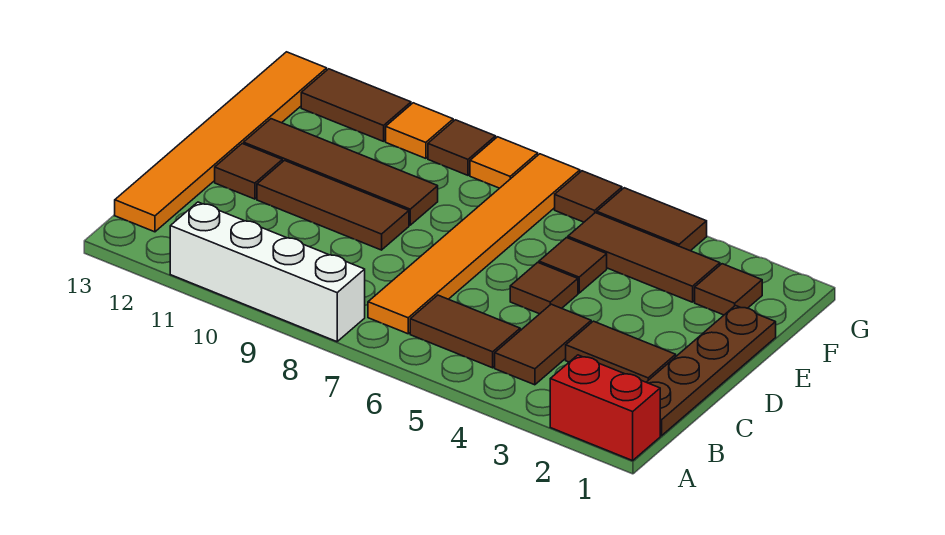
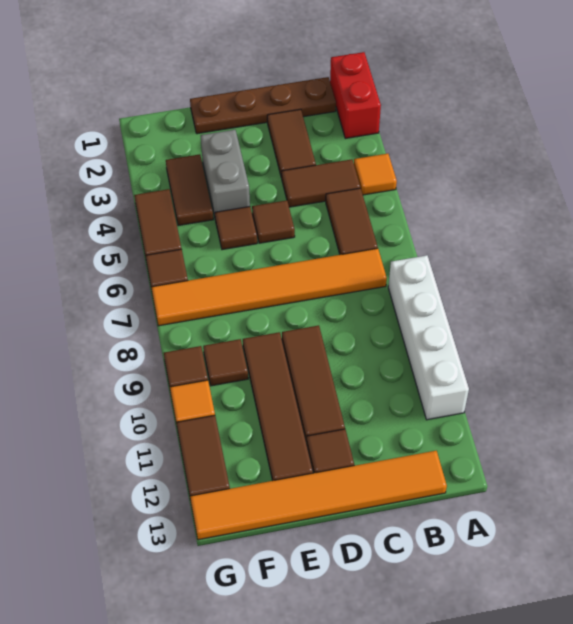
none -> grey brick E3:E4 level 1
brown tile F2 level 1 -> brown tile F9 level 1
brown tile F3:F5 level 1 -> brown tile F3:F4 level 1
orange tile G8 level 1 -> orange tile A4 level 1

